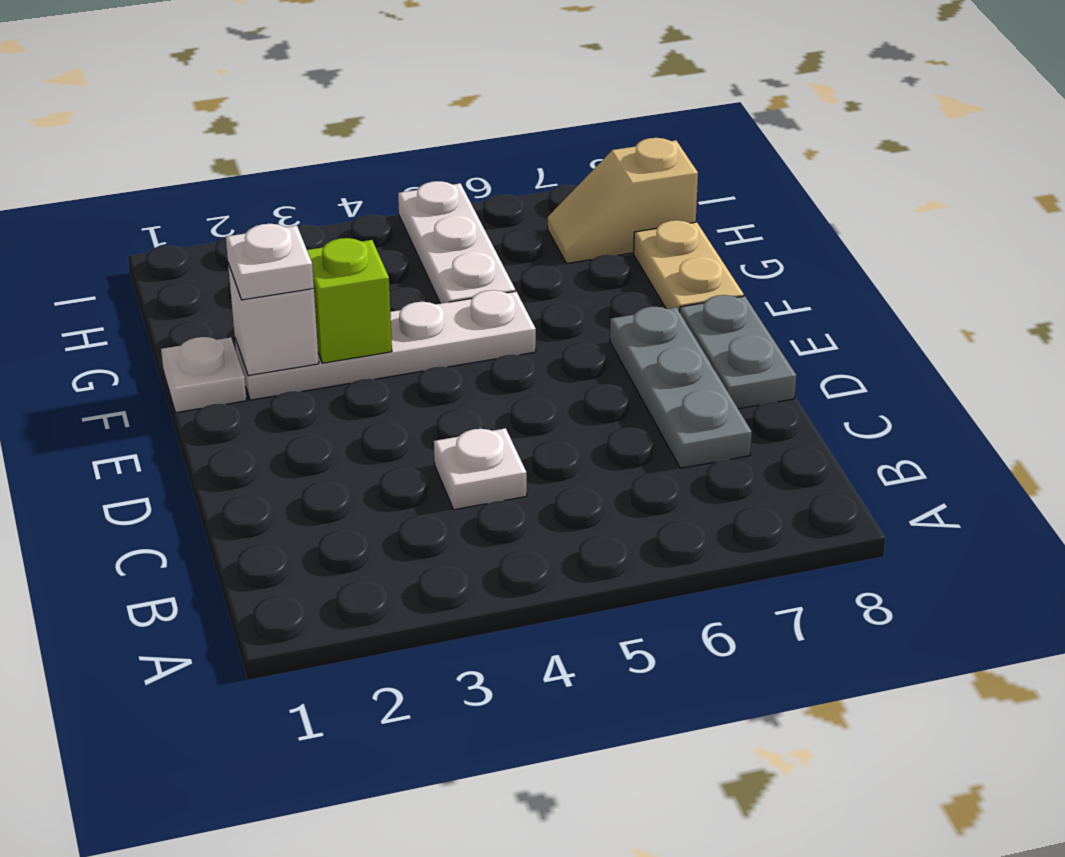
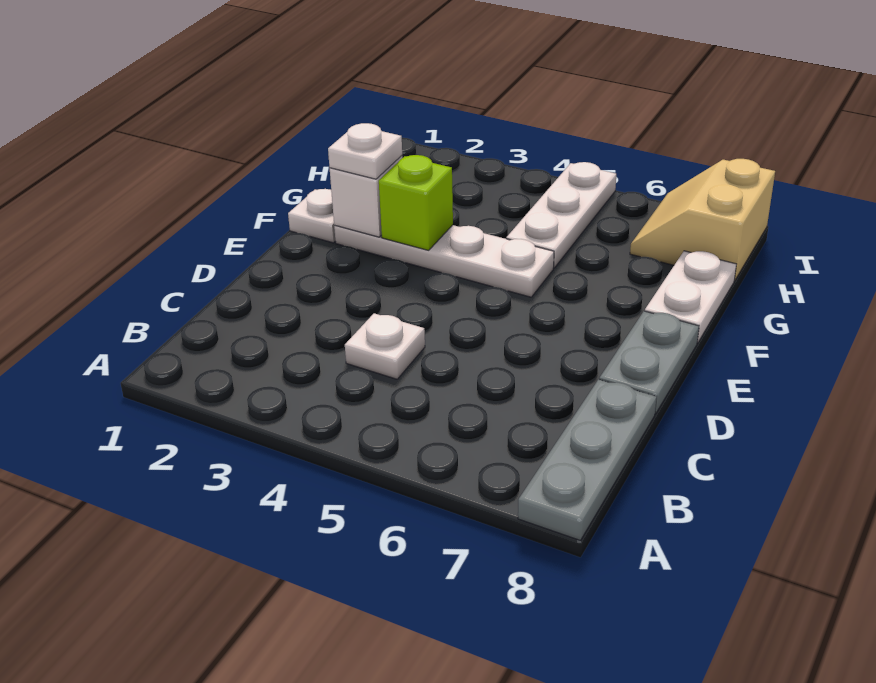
grey plate C7:E7 level 1 -> grey plate A8:C8 level 1
tan plate F8:G8 level 1 -> white plate F8:G8 level 1
tan slope H7:H8 level 1 top 8 -> tan slope H7:I8 level 1 top 8

